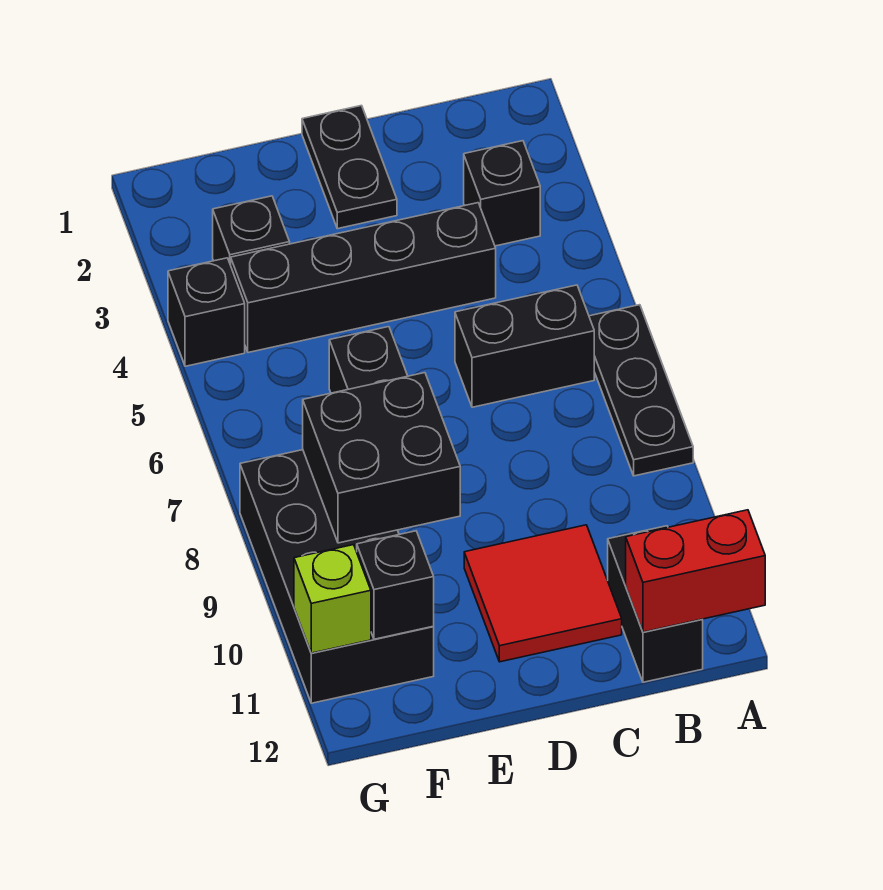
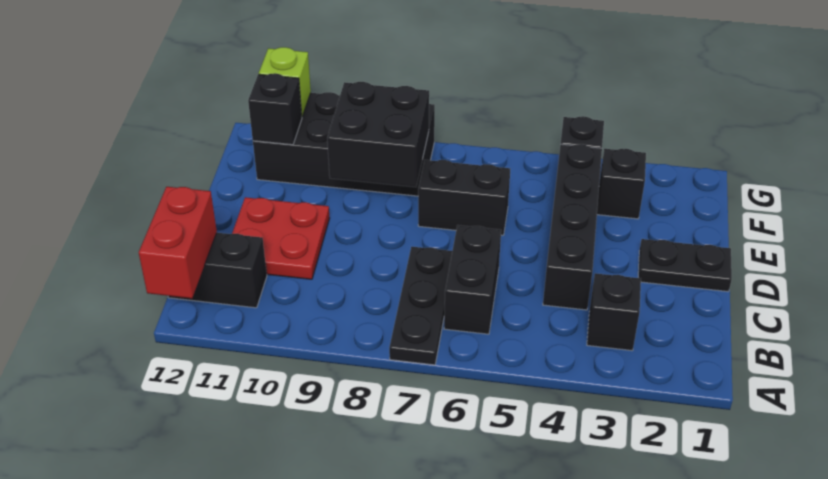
black plate A6:A8 level 1 -> black plate A7:C7 level 1
red tile C10:D11 level 1 -> red plate C10:D11 level 1

